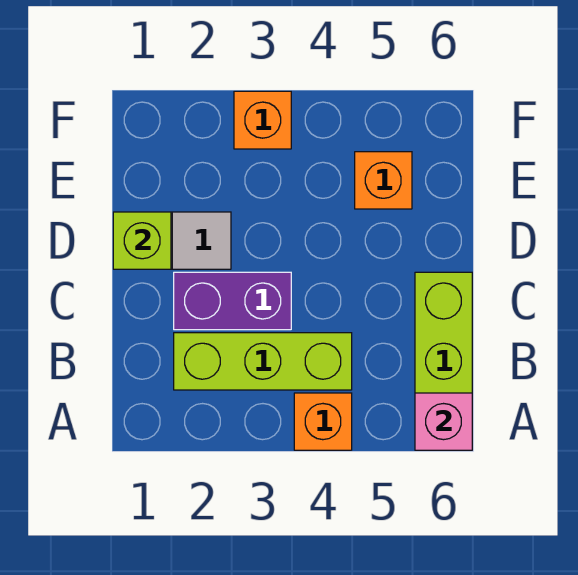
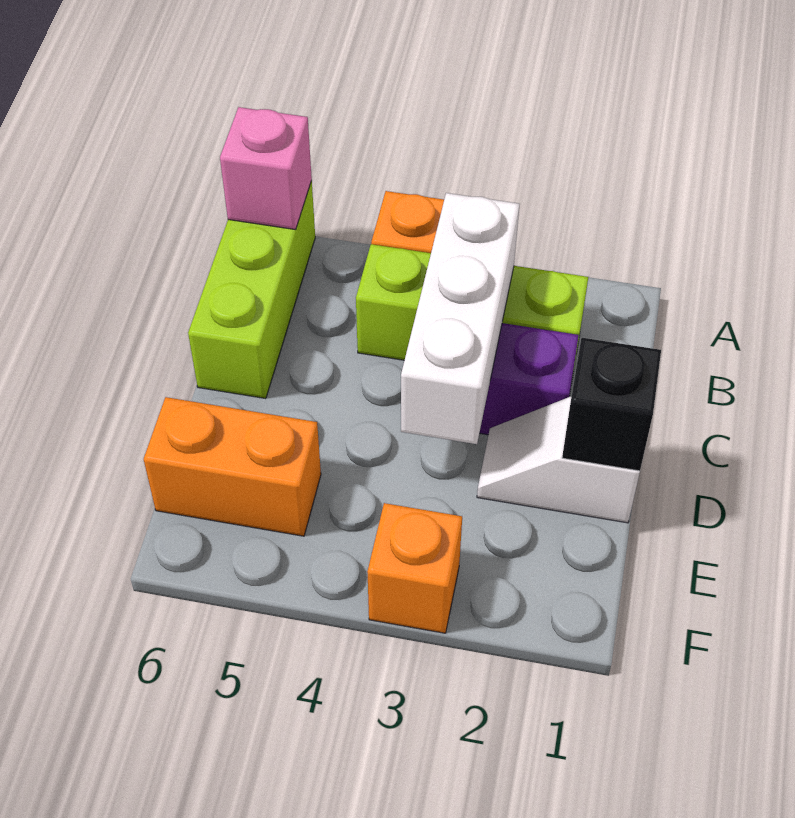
none -> white brick B3:D3 level 2
lime brick D1 level 2 -> black brick D1 level 2
orange brick E5 level 1 -> orange brick E5:E6 level 1

